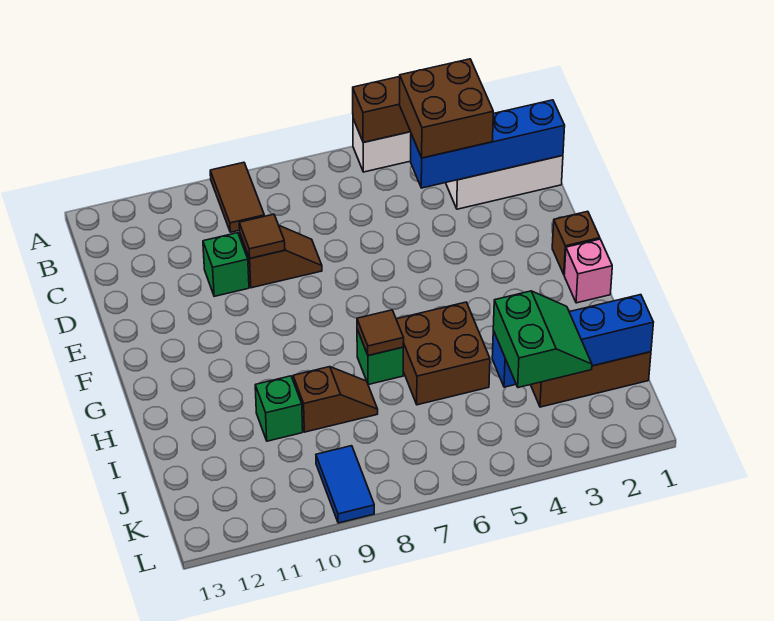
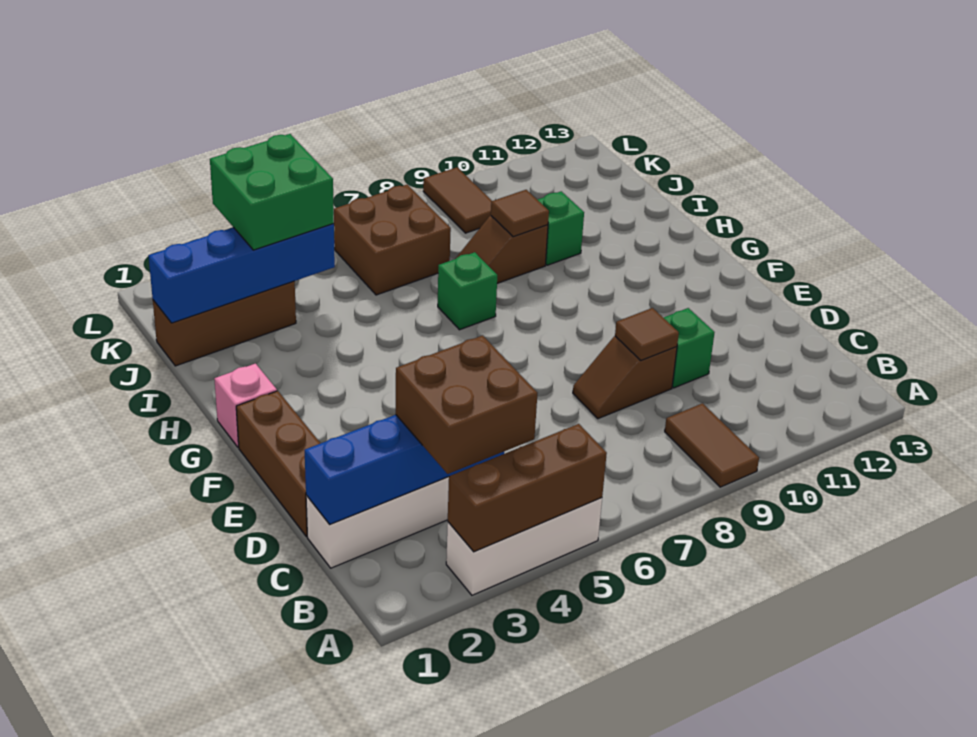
brown brick F1 level 1 -> brown brick D1:F1 level 1
brown brick H5:I6 level 1 -> brown brick J6:K7 level 1
brown tile H7 level 2 -> brown tile I9 level 2
green slope J3:K4 level 3 top 4 -> green brick J3:K4 level 3
blue tile K9:L9 level 1 -> brown tile K9:L9 level 1

